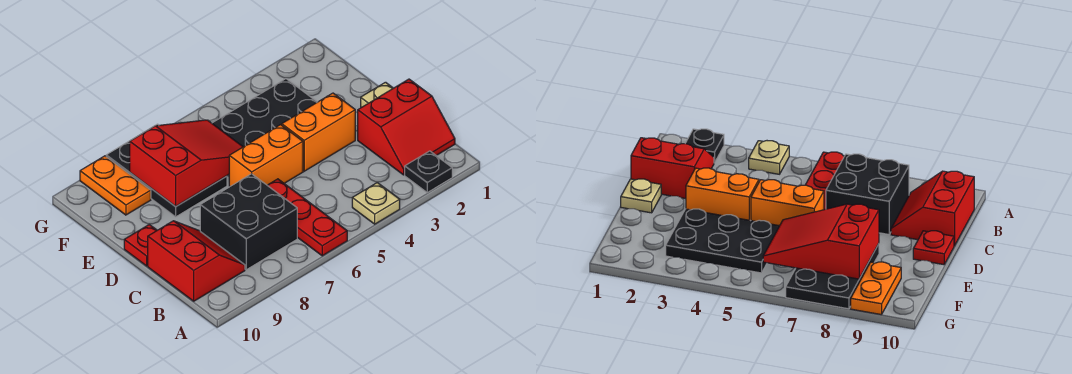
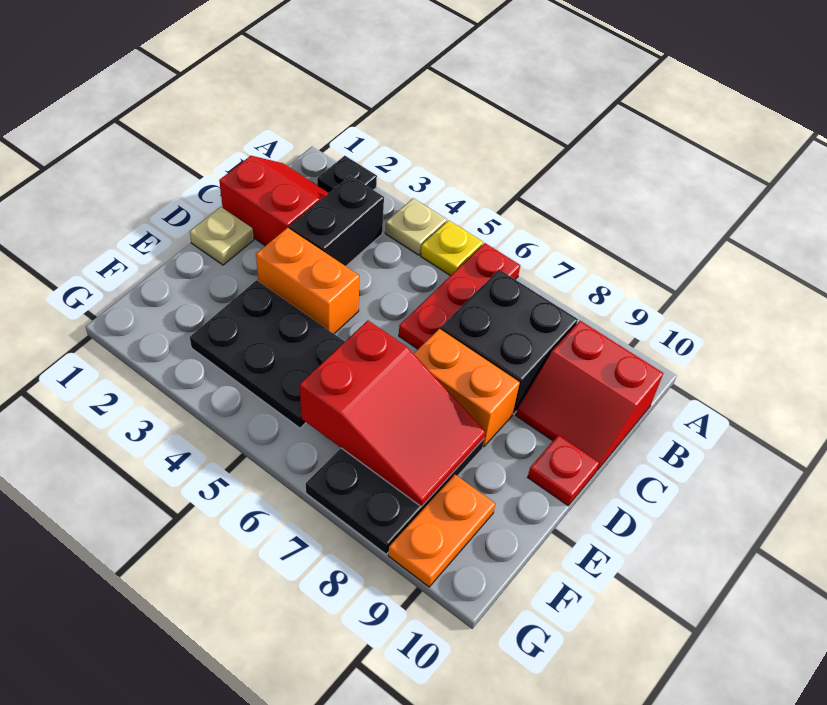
none -> yellow plate A5 level 1
none -> black brick B3:C3 level 1
red slope B9:C10 level 1 top 10 -> red slope B9:C10 level 1 top B
orange brick D5:D6 level 1 -> orange brick D7:D8 level 1
red slope E6:F8 level 2 top 8 -> red slope E6:F8 level 2 top 6

